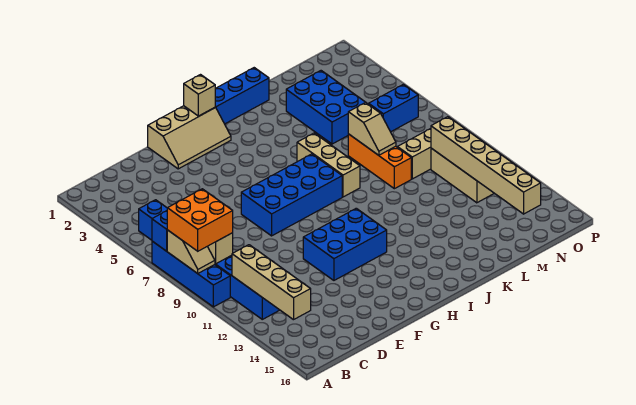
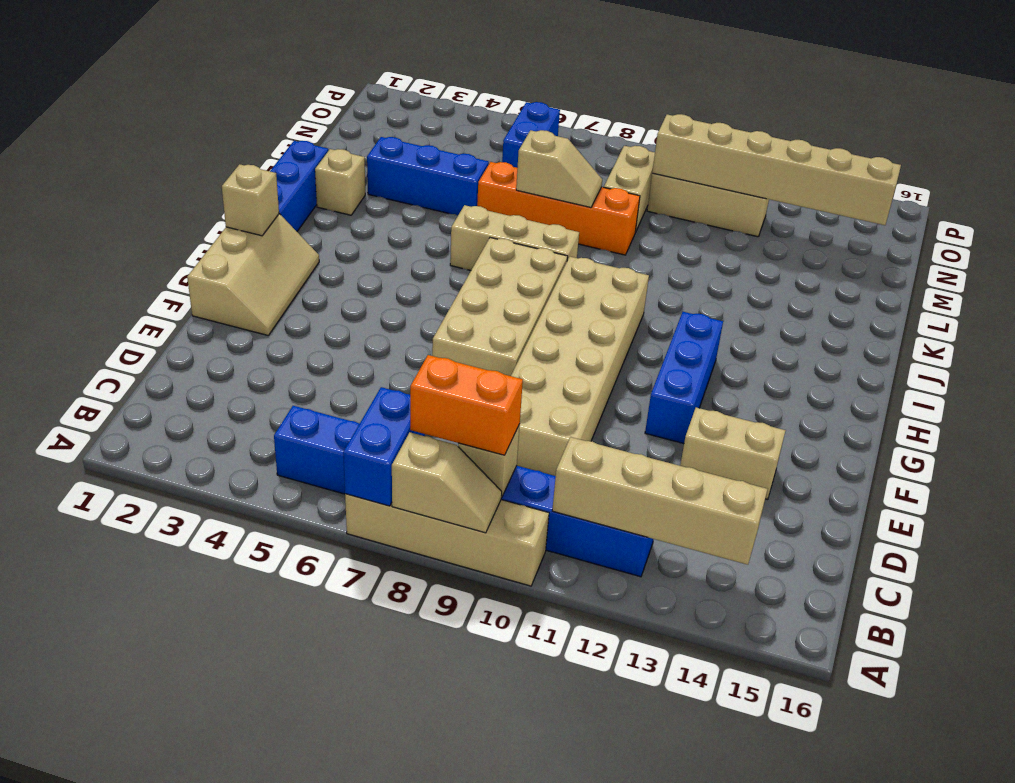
blue brick A7:A10 level 1 -> tan brick A7:A10 level 1
orange brick A8:B9 level 3 -> orange brick B8:B9 level 3
none -> tan brick D9:I10 level 1
none -> tan brick E13:E14 level 1
blue brick F7:I8 level 1 -> tan brick F7:I8 level 1
blue brick F11:H12 level 1 -> blue brick F12:H12 level 1
none -> tan brick K2 level 1
blue brick L3:M5 level 1 -> blue brick L3:L5 level 1
orange brick L7:L9 level 1 -> orange brick L6:L9 level 1

